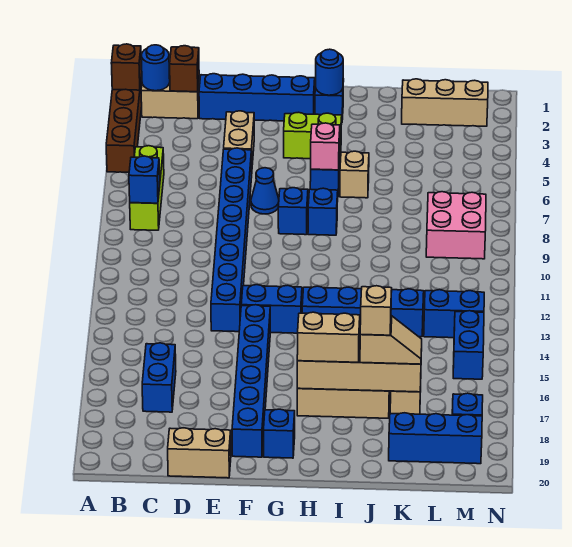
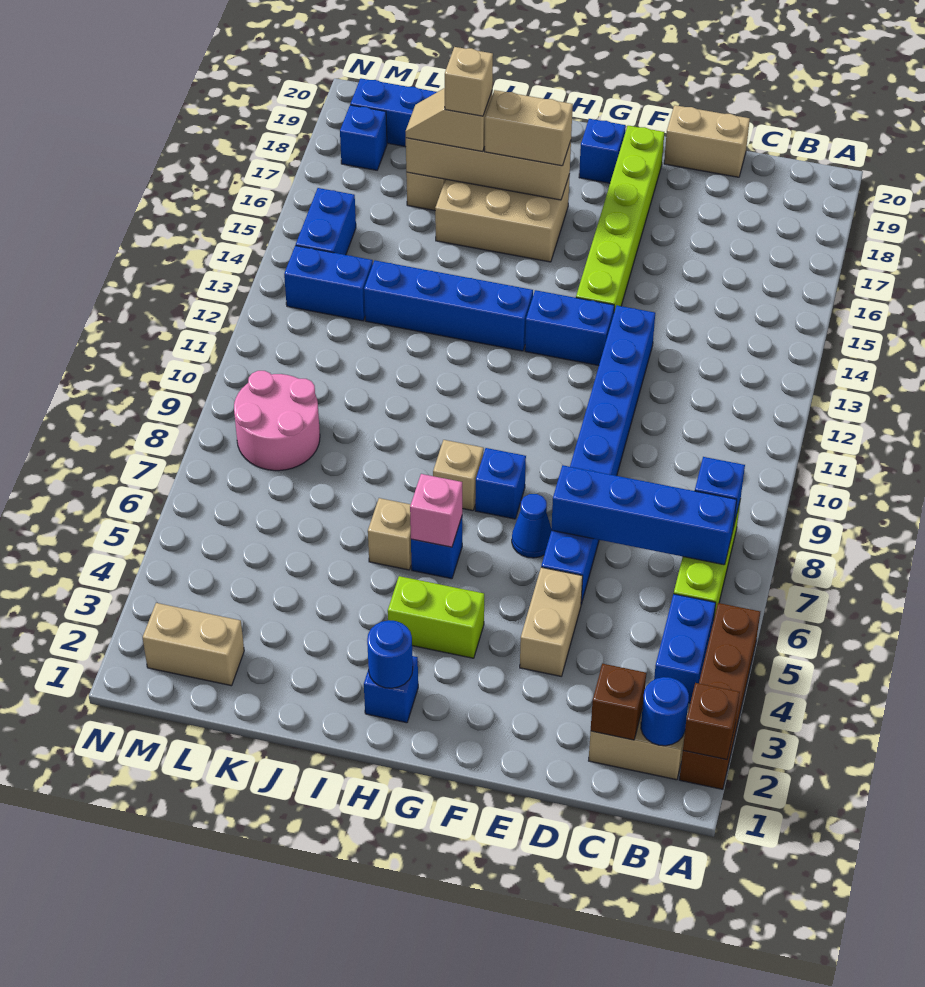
blue brick C16:C17 level 1 -> blue brick B4:B5 level 1
blue brick D2:G2 level 1 -> blue brick B7:E7 level 2
blue brick F14:F19 level 1 -> lime brick F14:F19 level 1
blue brick H8 level 1 -> tan brick H8 level 1
tan brick K2:M2 level 1 -> tan brick L2:M2 level 1
pink brick L8:M9 level 1 -> pink round brick L8:M9 level 1

